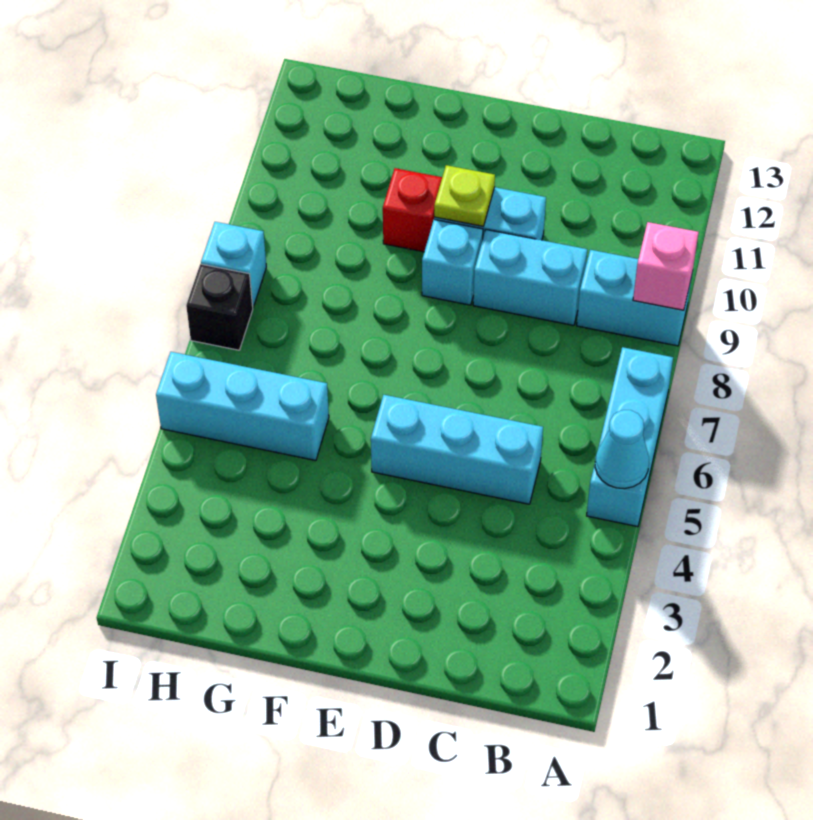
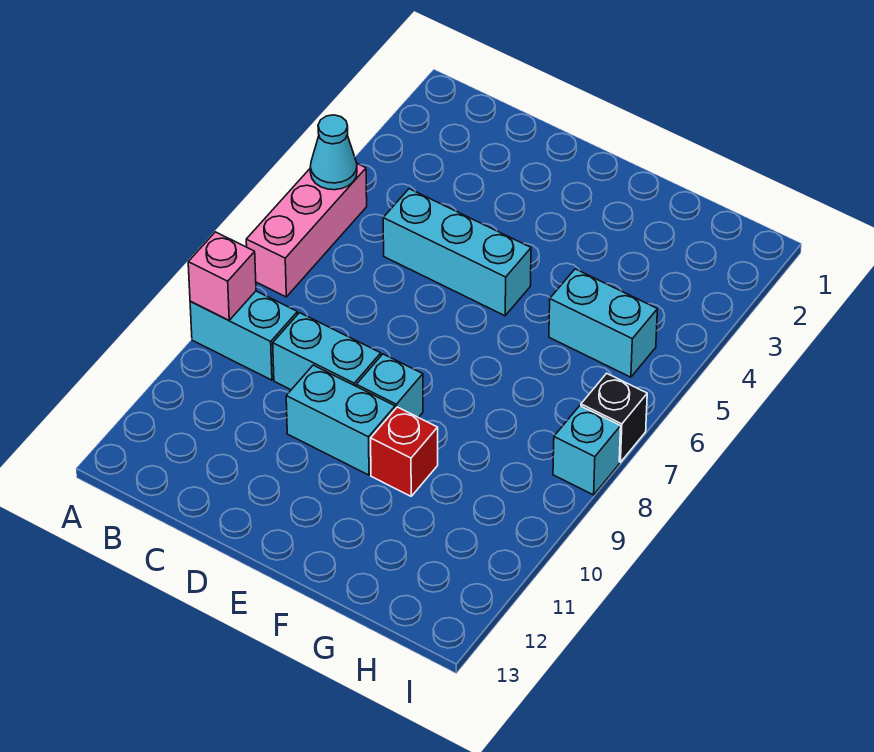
cyan brick A5:A7 level 1 -> pink brick A5:A7 level 1
lime plate E10 level 2 -> none
cyan brick G5:I5 level 1 -> cyan brick G5:H5 level 1

